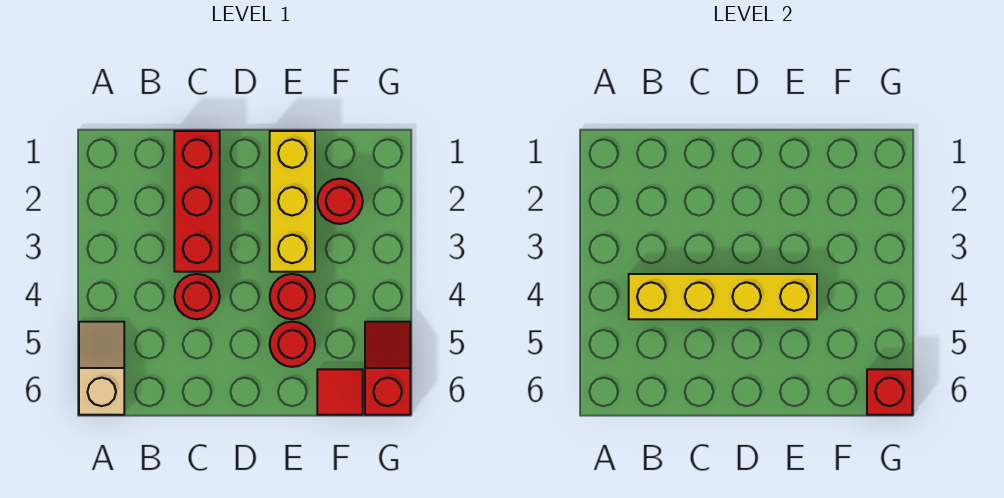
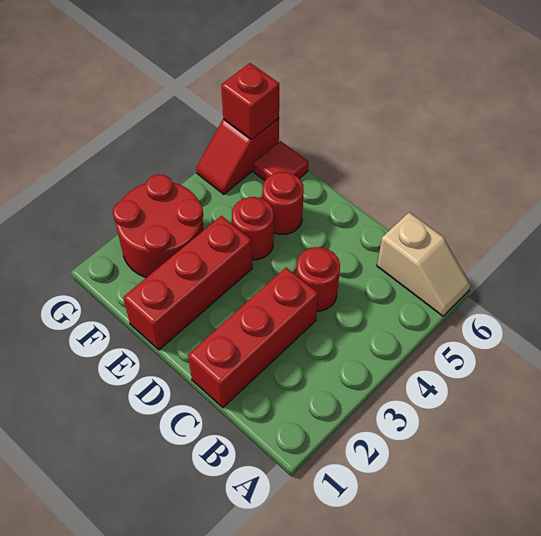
tan slope A5:A6 level 1 top 6 -> tan slope A6:B6 level 1 top B
yellow brick B4:E4 level 2 -> none
yellow brick E1:E3 level 1 -> red brick E1:E3 level 1
red round brick F2 level 1 -> red round brick F2:G3 level 1

